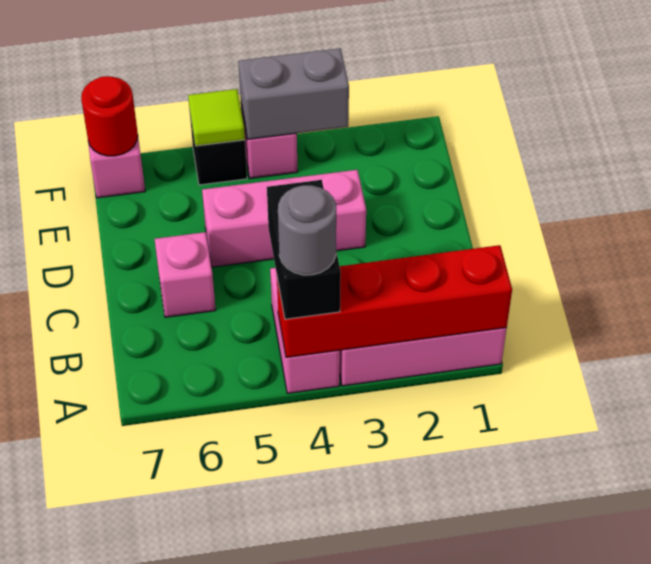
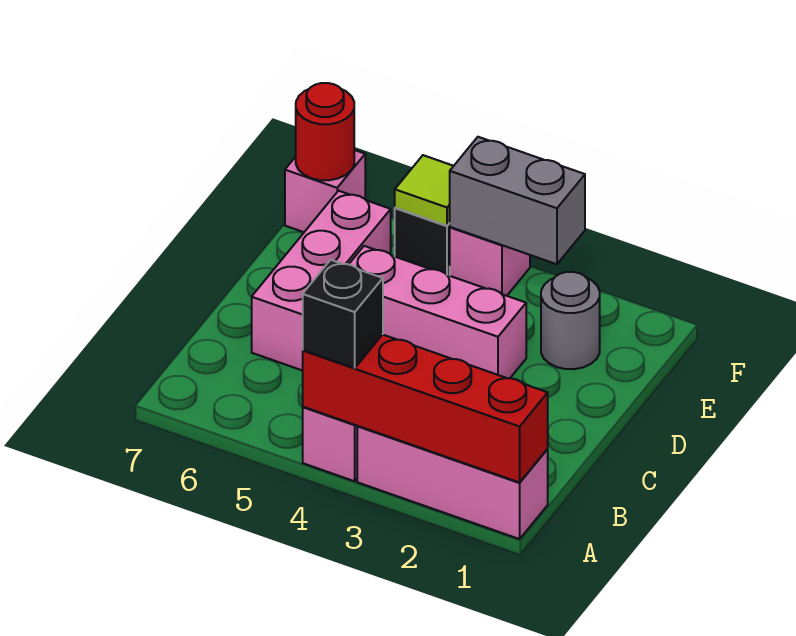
black brick A4:B4 level 3 -> black brick A4 level 3
grey round brick A4 level 4 -> grey round brick E2 level 1
pink brick C6 level 1 -> pink brick C6:E6 level 1

